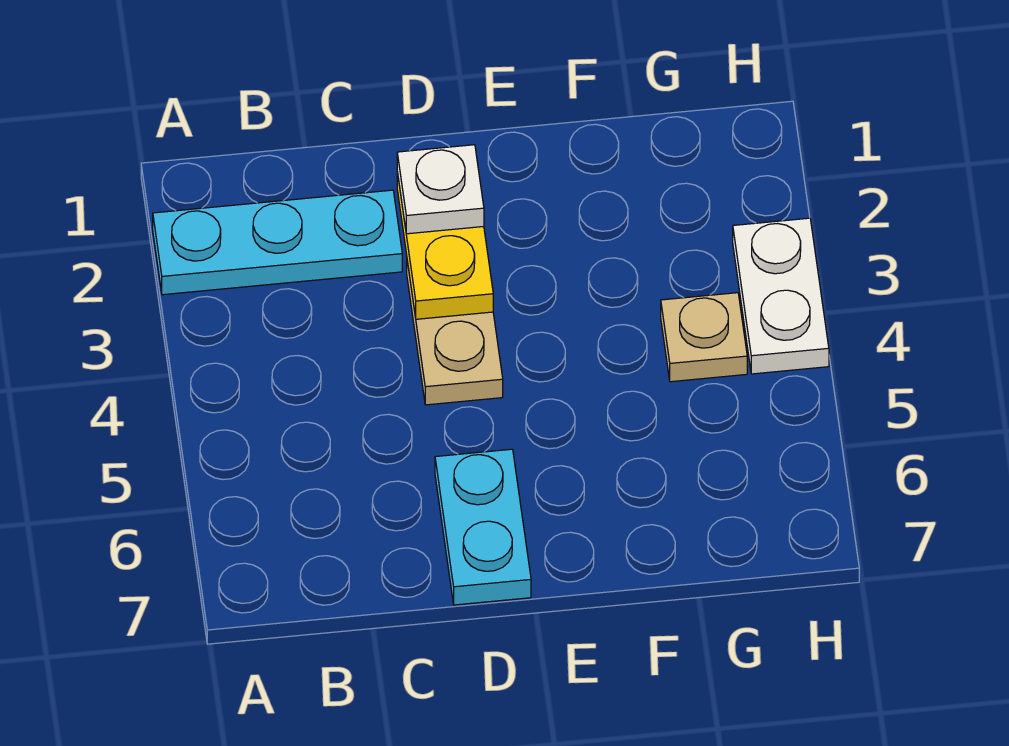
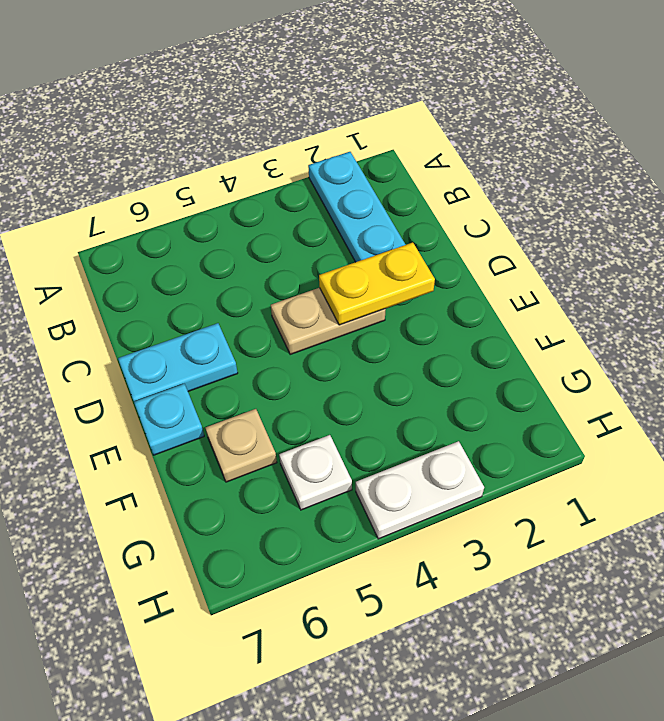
white plate D2 level 3 -> white plate G5 level 1
none -> cyan plate E7 level 1
tan plate G4 level 1 -> tan plate F6 level 1

